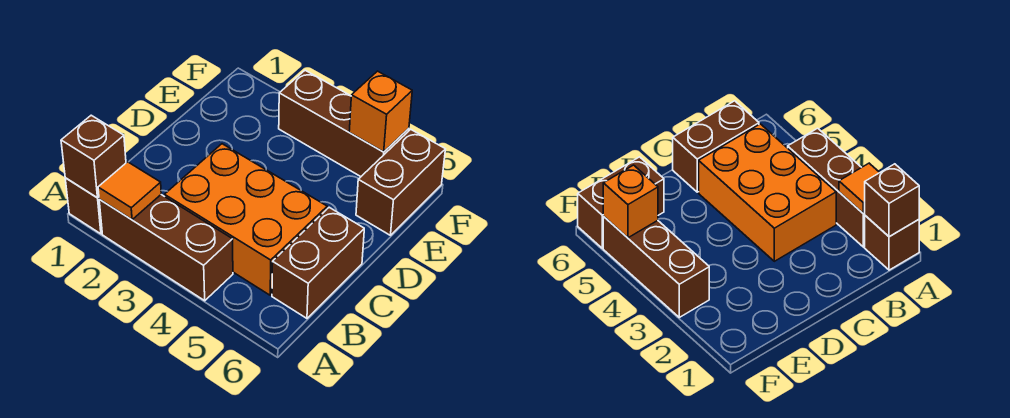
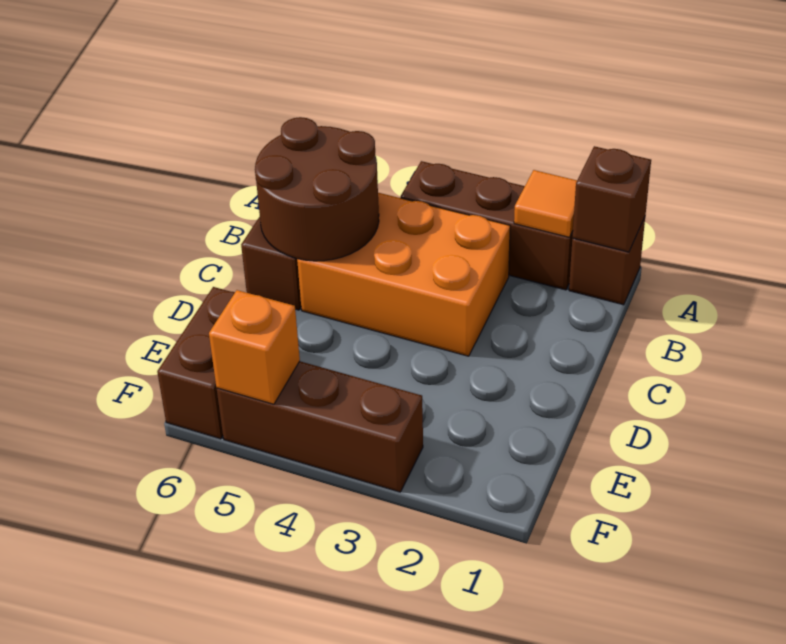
none -> brown round brick B5:C6 level 2

